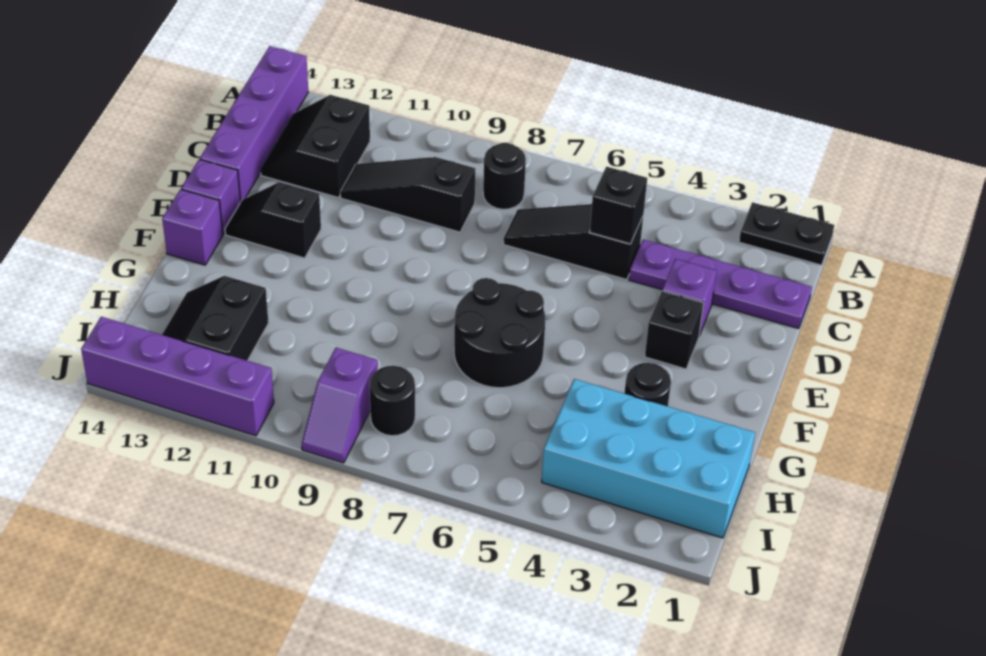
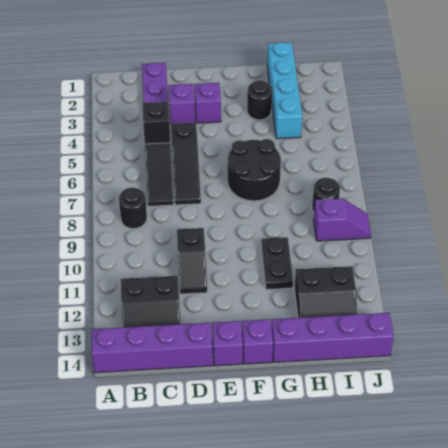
black plate A1:A2 level 1 -> black plate G10:G11 level 1
black slope C9:C11 level 1 top 9 -> black slope D5:D7 level 1 top 5
black brick E3 level 1 -> purple brick E3 level 1
black slope E12:E13 level 1 top 12 -> black slope D10:D11 level 1 top 10
cyan brick H1:I4 level 1 -> cyan brick H1:H4 level 1
purple brick J11:J14 level 1 -> purple brick G14:J14 level 1

